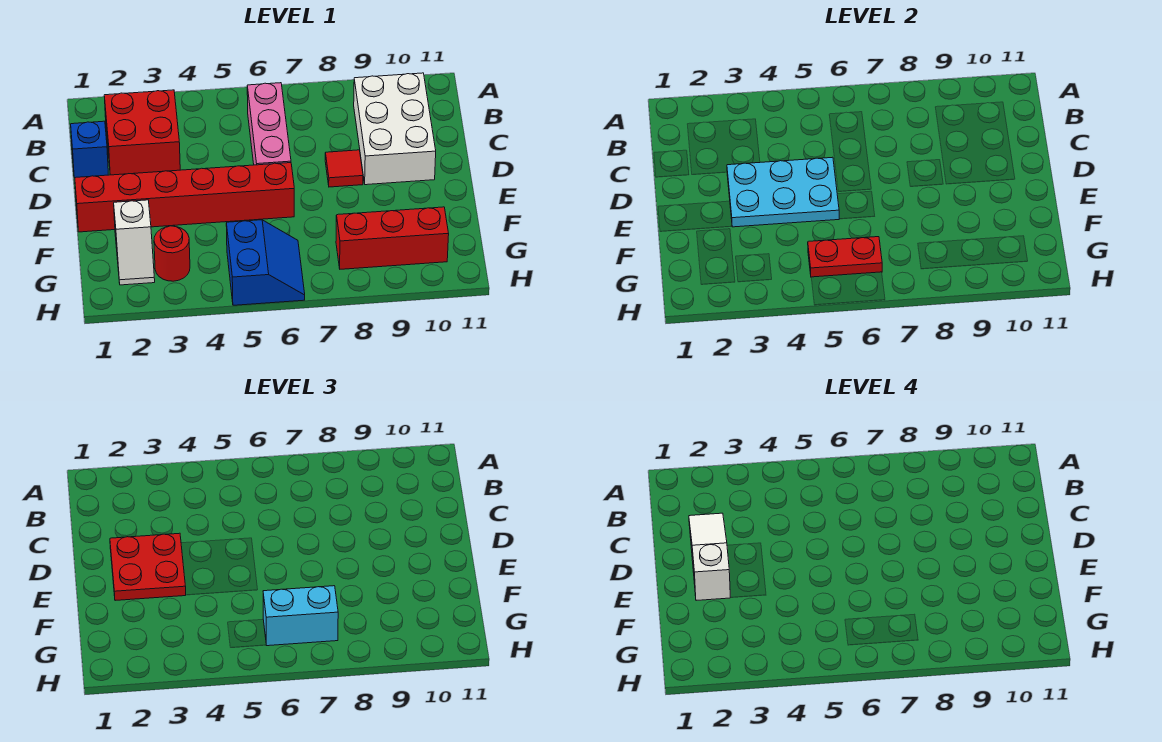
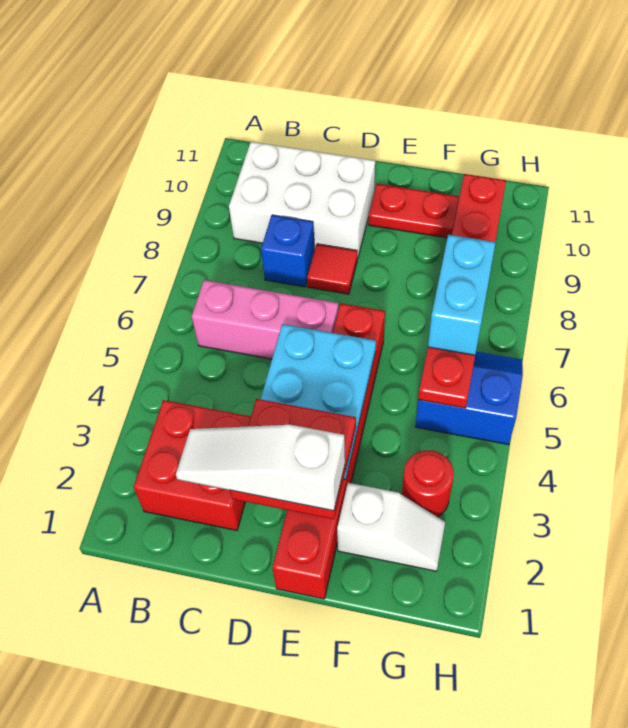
blue brick C1 level 1 -> blue brick C8 level 1
none -> red plate E10:F10 level 1

